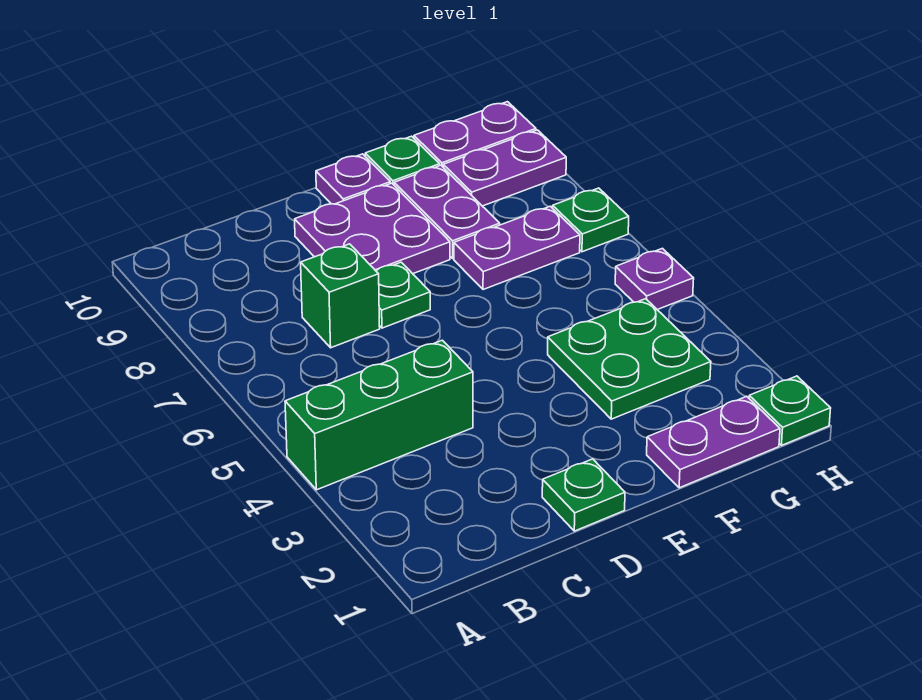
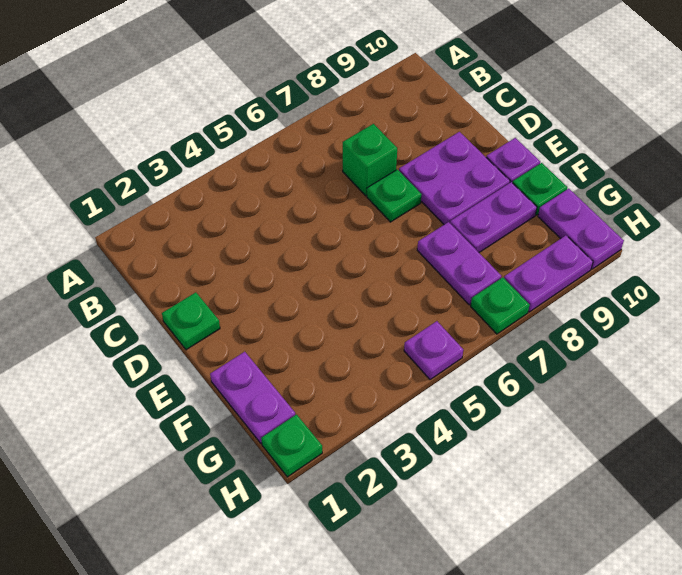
green brick A4:C4 level 1 -> none
green plate F3:G4 level 1 -> none
purple plate G9:H9 level 1 -> purple plate H8:H9 level 1

